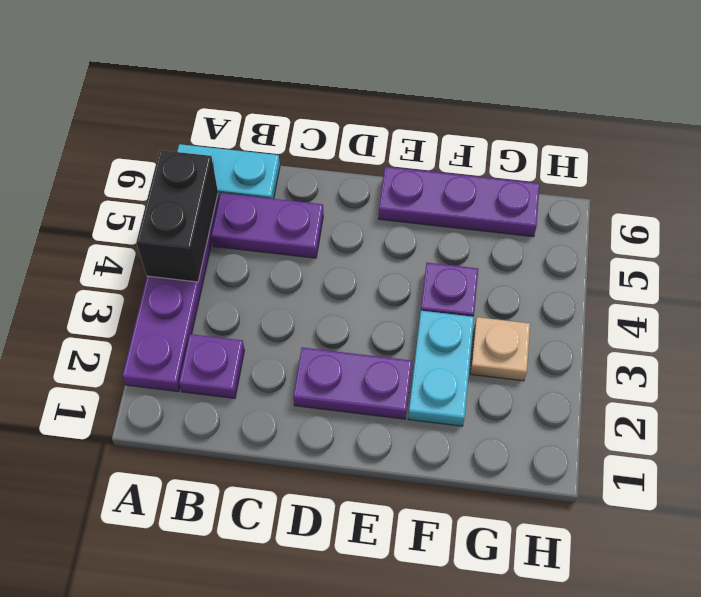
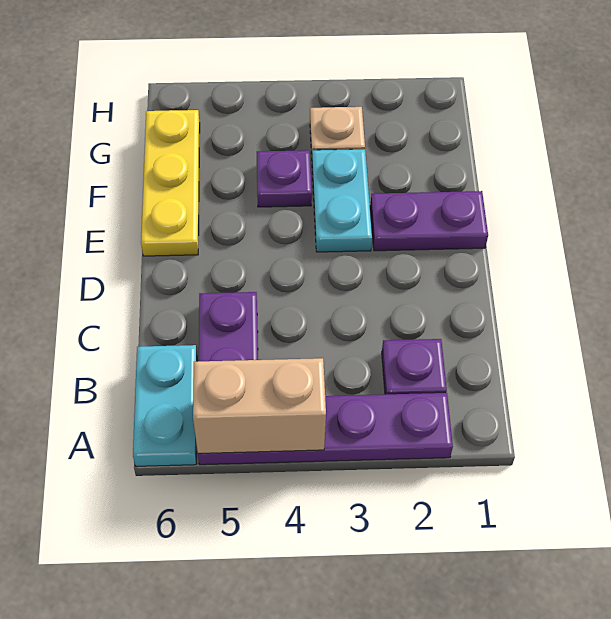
black brick A4:A5 level 2 -> tan brick A4:A5 level 2
purple plate D2:E2 level 1 -> purple plate E1:E2 level 1
purple plate E6:G6 level 1 -> yellow plate E6:G6 level 1
cyan plate F2:F3 level 1 -> cyan plate E3:F3 level 1

